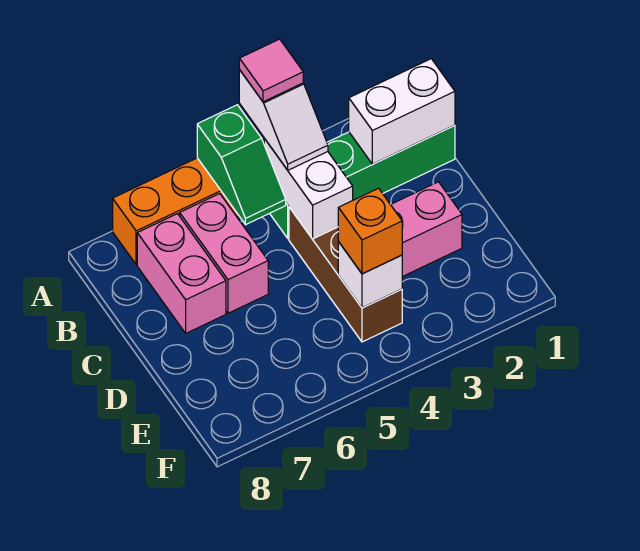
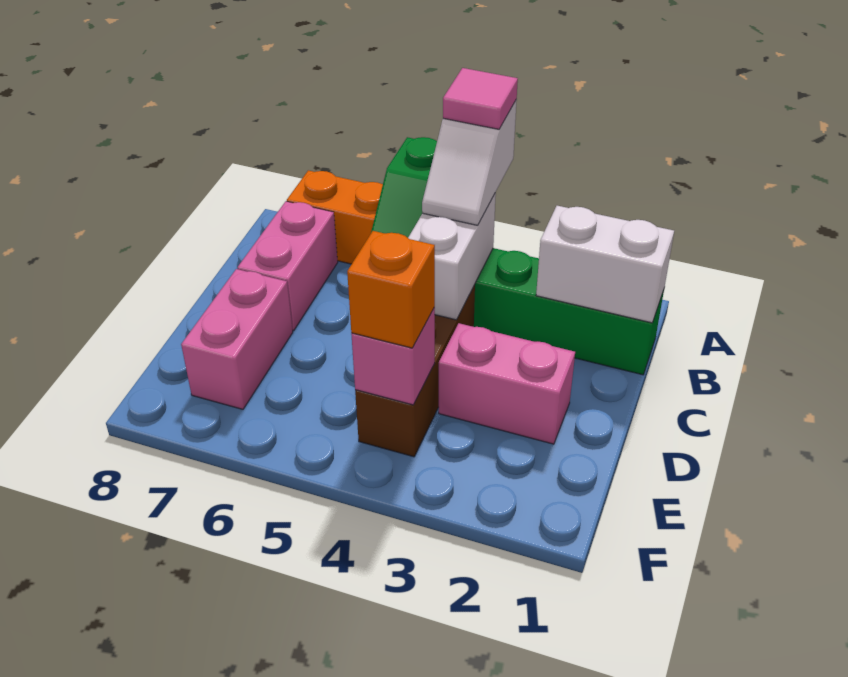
pink brick B6:C6 level 1 -> pink brick D7:E7 level 1
white brick E4 level 2 -> pink brick E4 level 2

